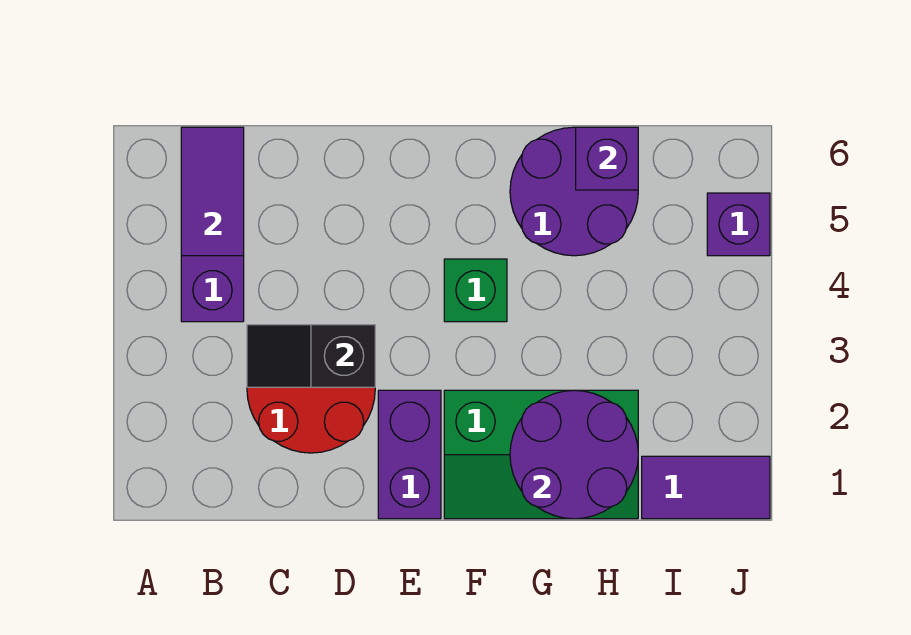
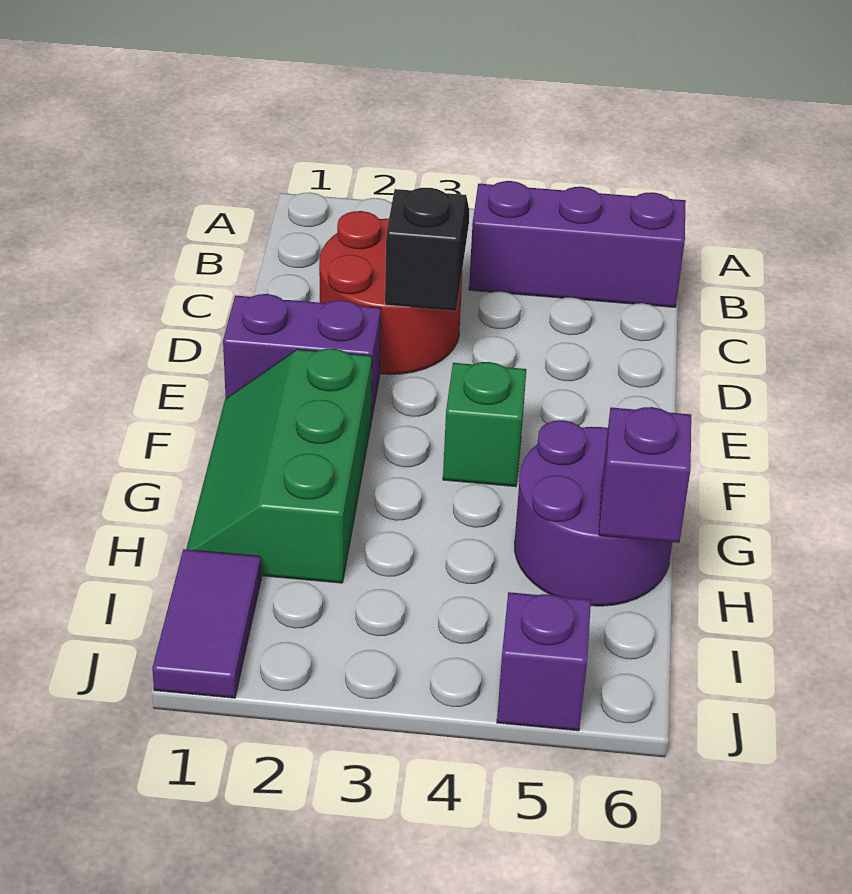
purple tile B5:B6 level 2 -> none
purple round brick G1:H2 level 2 -> none

